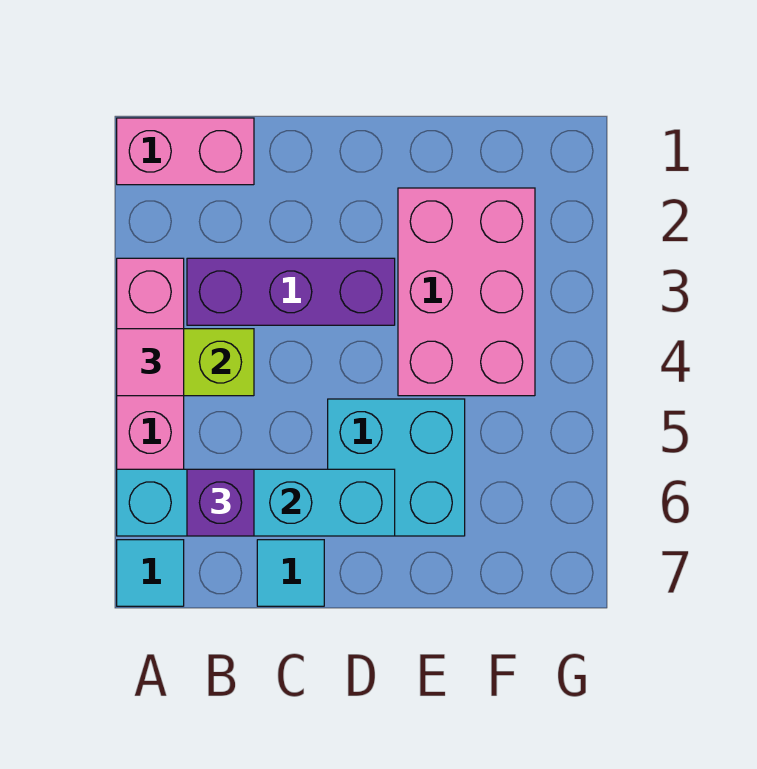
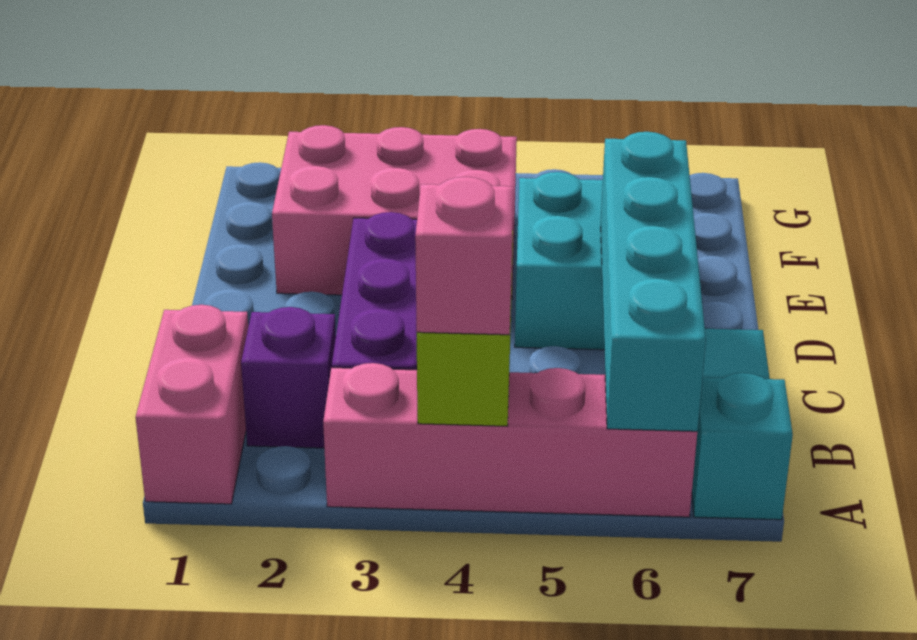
pink tile A4 level 3 -> pink brick A4 level 3
cyan tile A7 level 1 -> cyan brick A7 level 1
purple brick B6 level 3 -> purple brick B2 level 1

